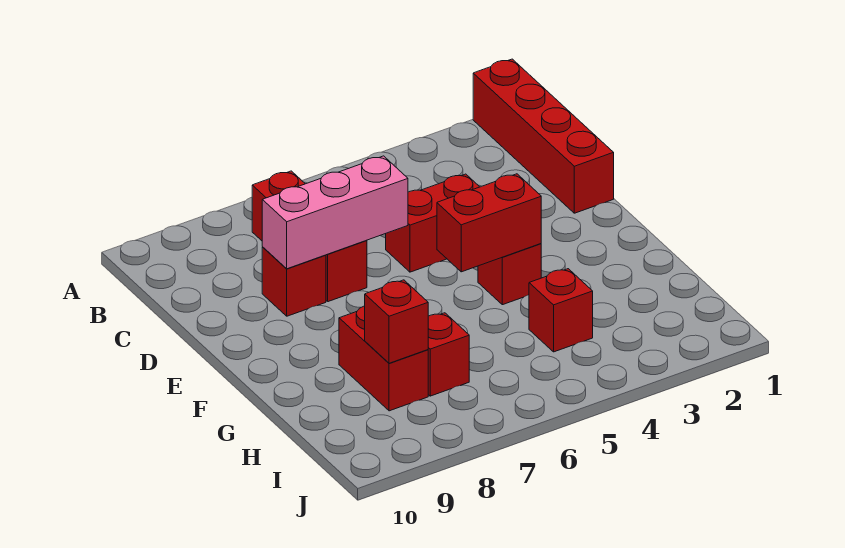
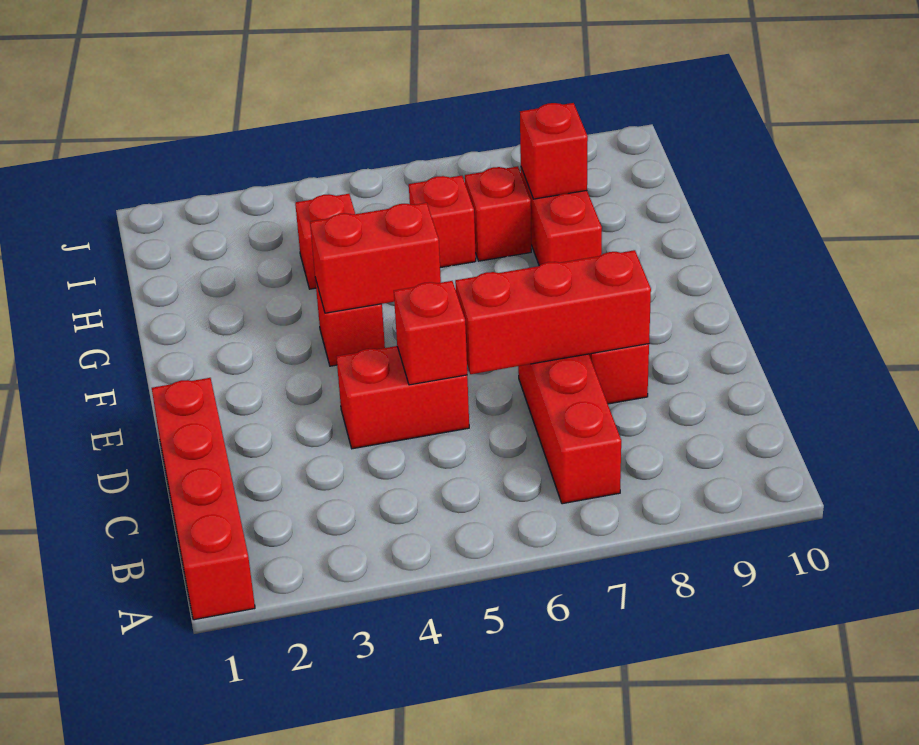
none -> red brick D5 level 2
pink brick D6:D8 level 2 -> red brick D6:D8 level 2
none -> red brick H6 level 1

